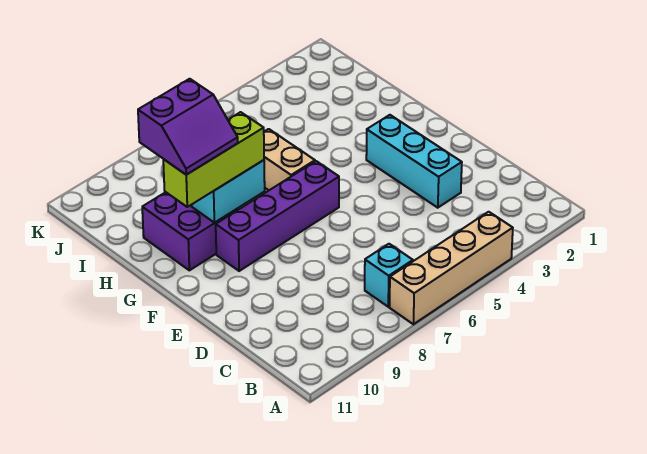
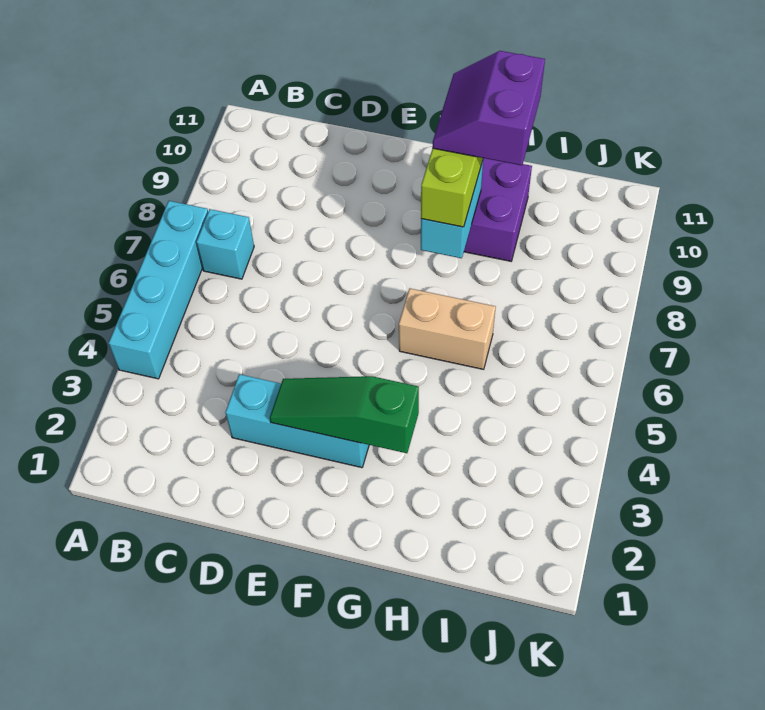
tan brick A4:A7 level 1 -> cyan brick A4:A7 level 1
none -> green slope E3:G3 level 2 top G
purple brick F6:F9 level 1 -> none

